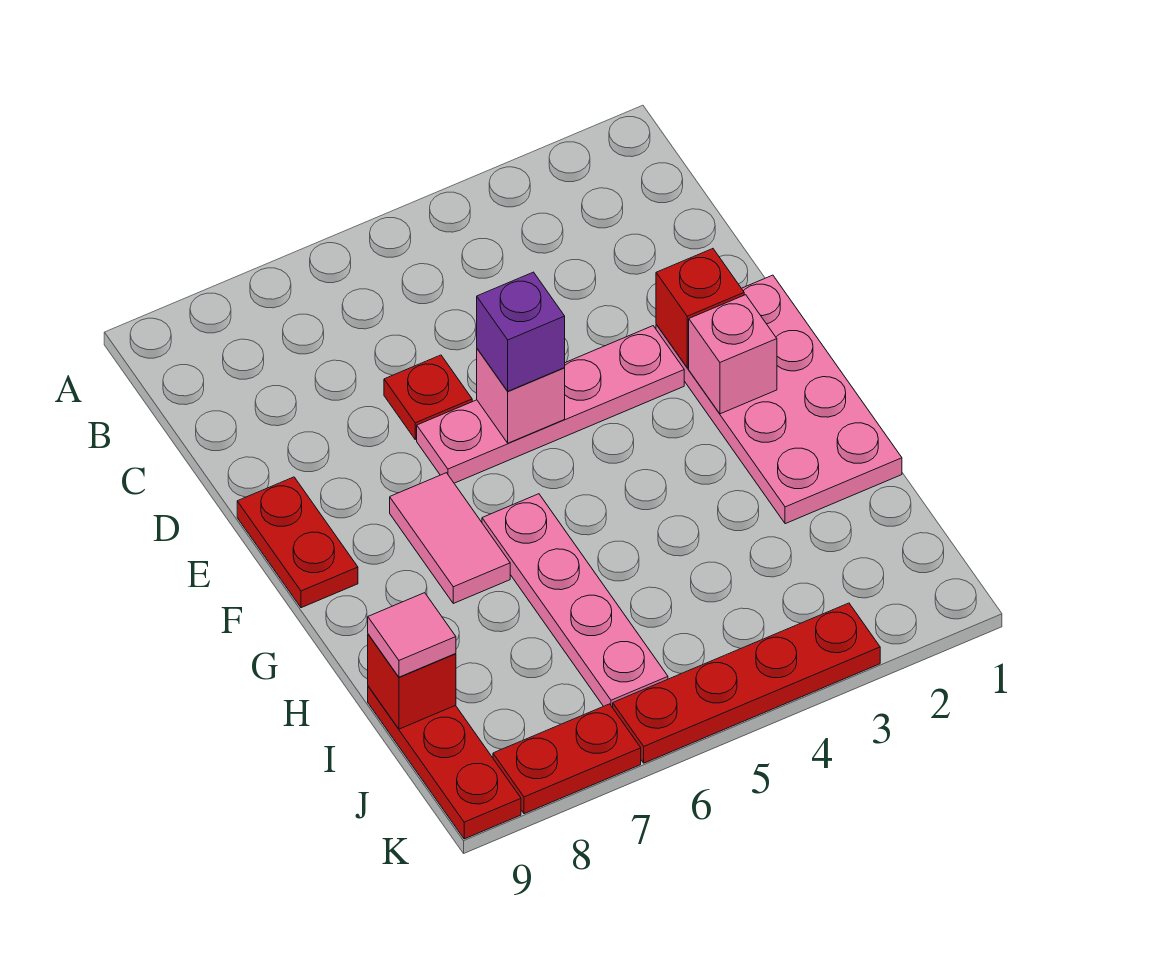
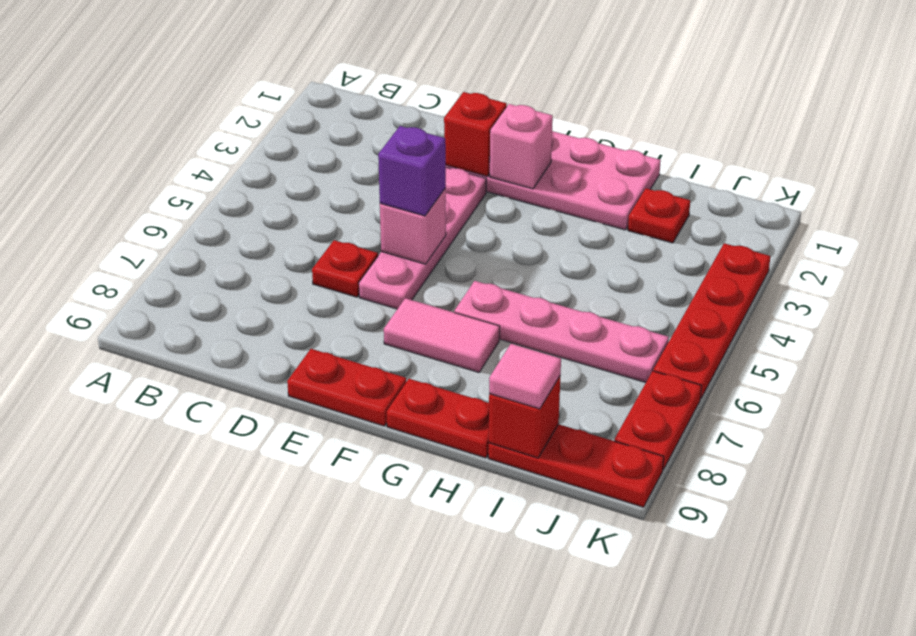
none -> red plate G9:H9 level 1
none -> red plate I2 level 1

